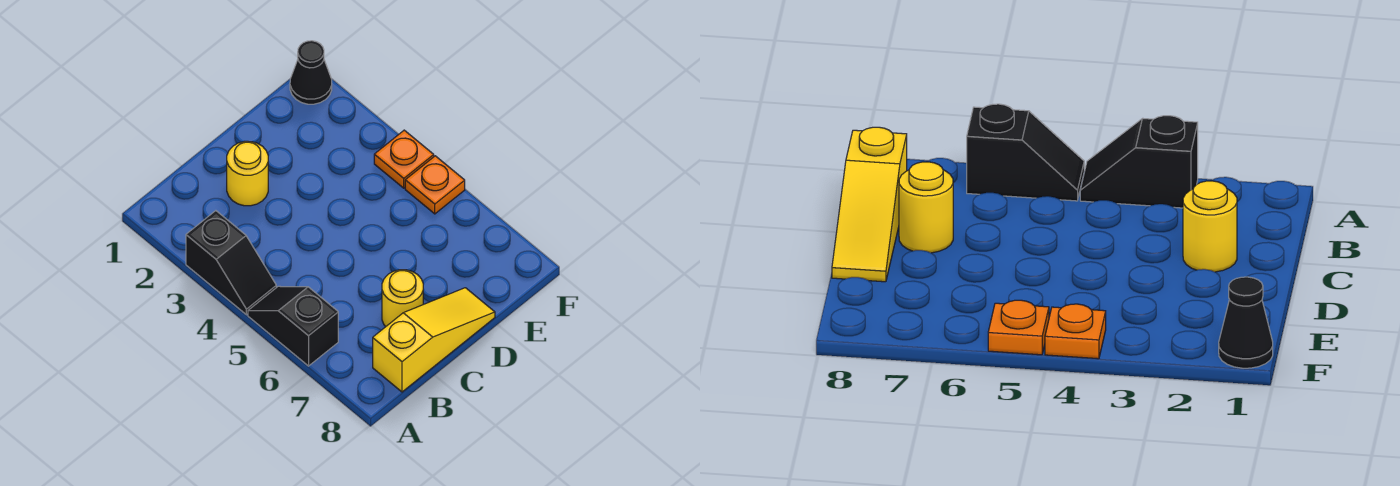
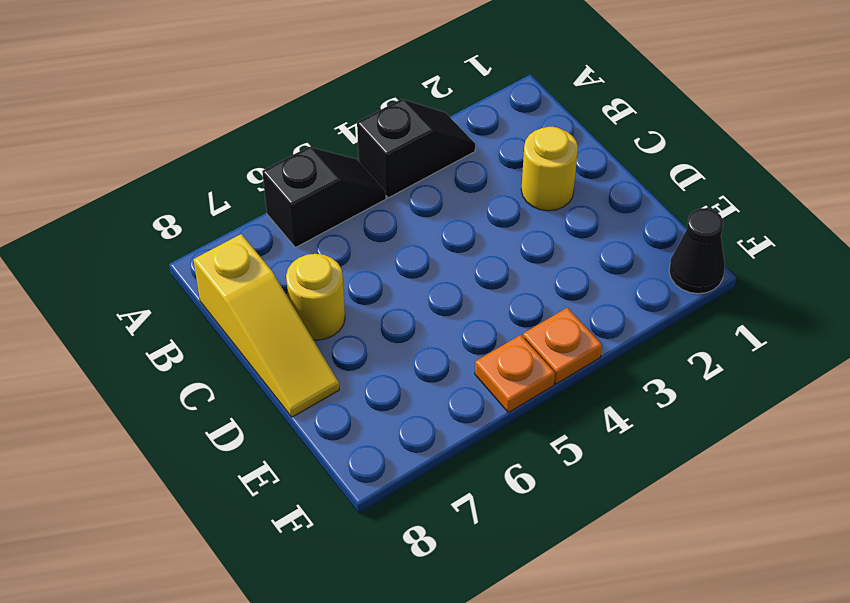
black slope A3:A4 level 1 top 3 -> black slope A3:A4 level 1 top 4

